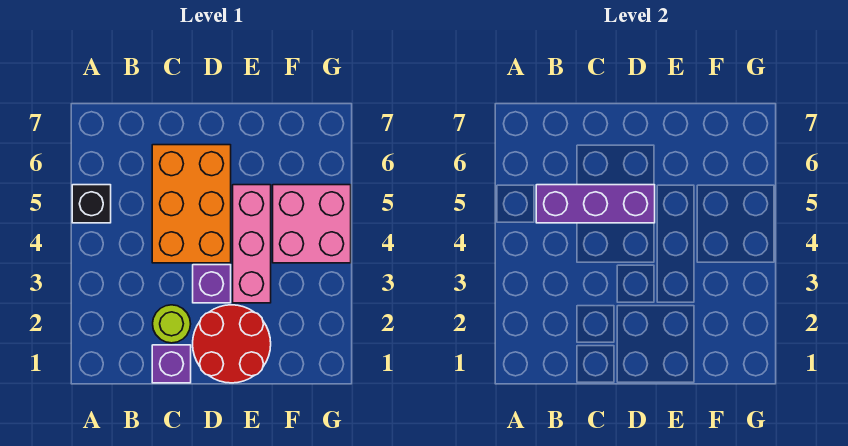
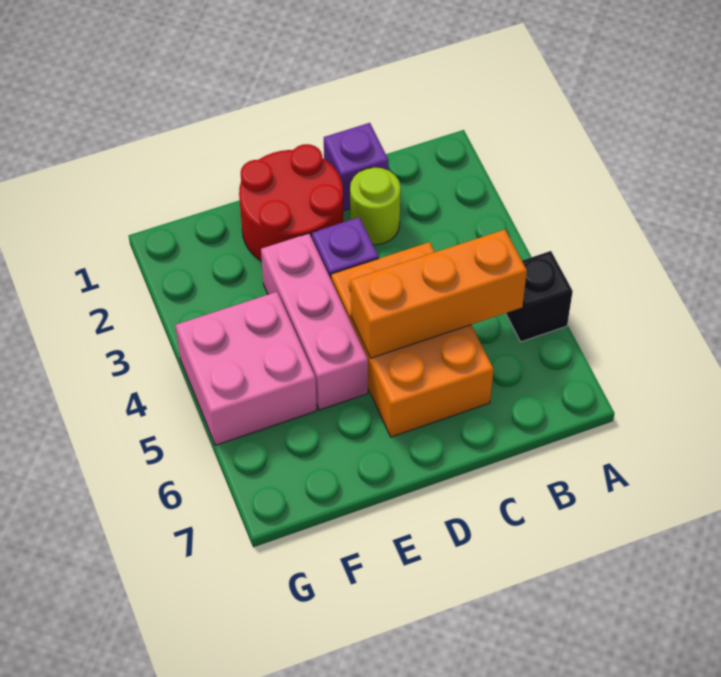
purple brick B5:D5 level 2 -> orange brick B5:D5 level 2

